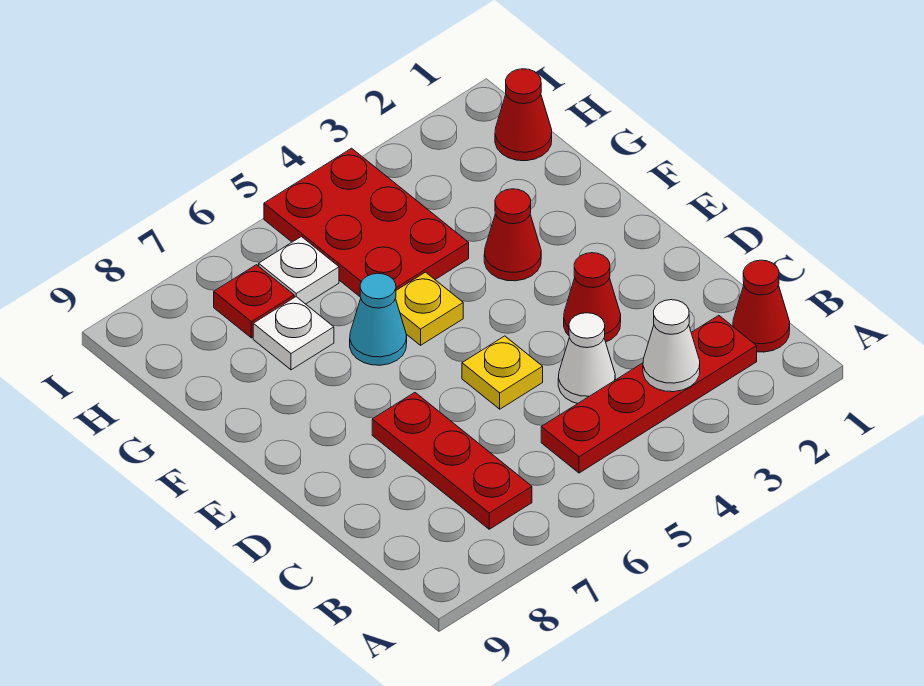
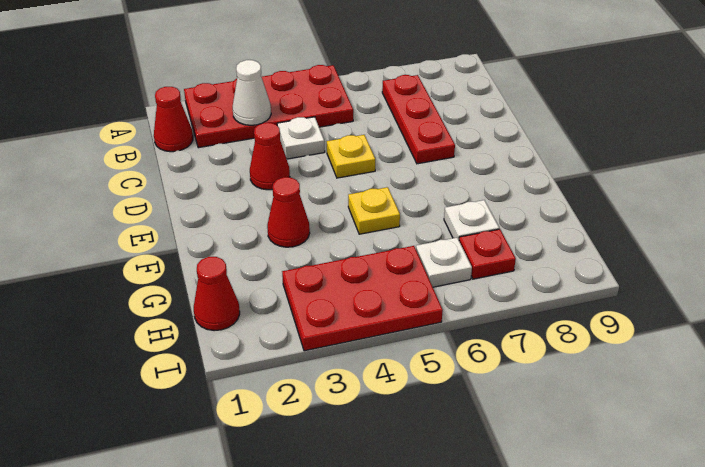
red plate B2:B5 level 1 -> red plate A2:B5 level 1
white cone C4 level 1 -> white plate C4 level 1
cyan cone F6 level 1 -> none
red plate G4:I5 level 1 -> red plate H3:I5 level 1

